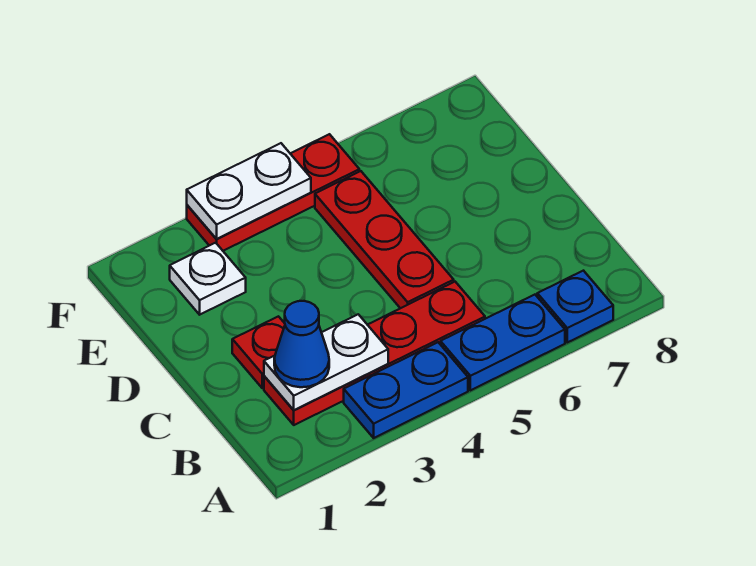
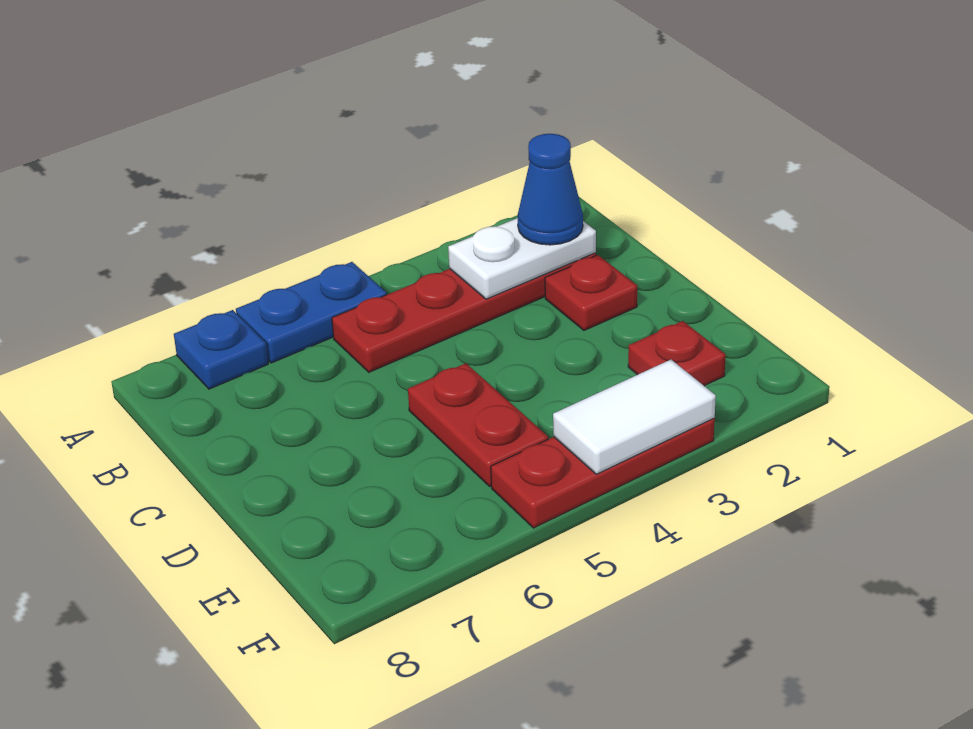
blue plate A3:A4 level 1 -> none
red plate C5:E5 level 1 -> red plate D5:E5 level 1
white plate E2 level 1 -> red plate E2 level 1
white plate F3:F4 level 2 -> white tile F3:F4 level 2

